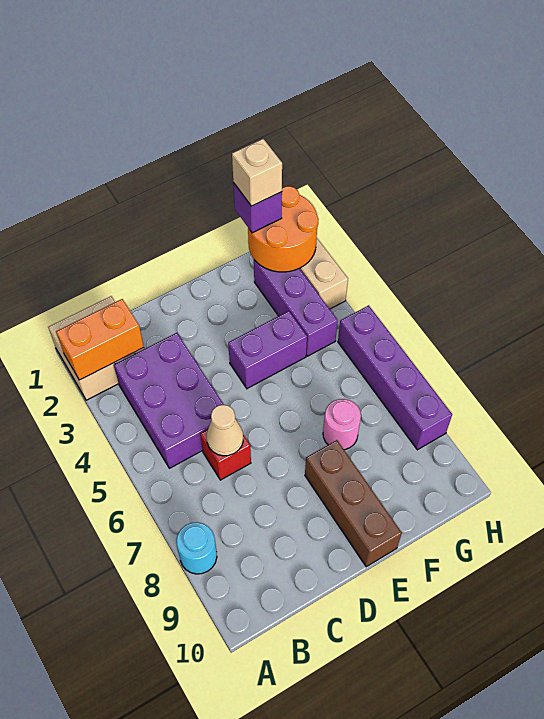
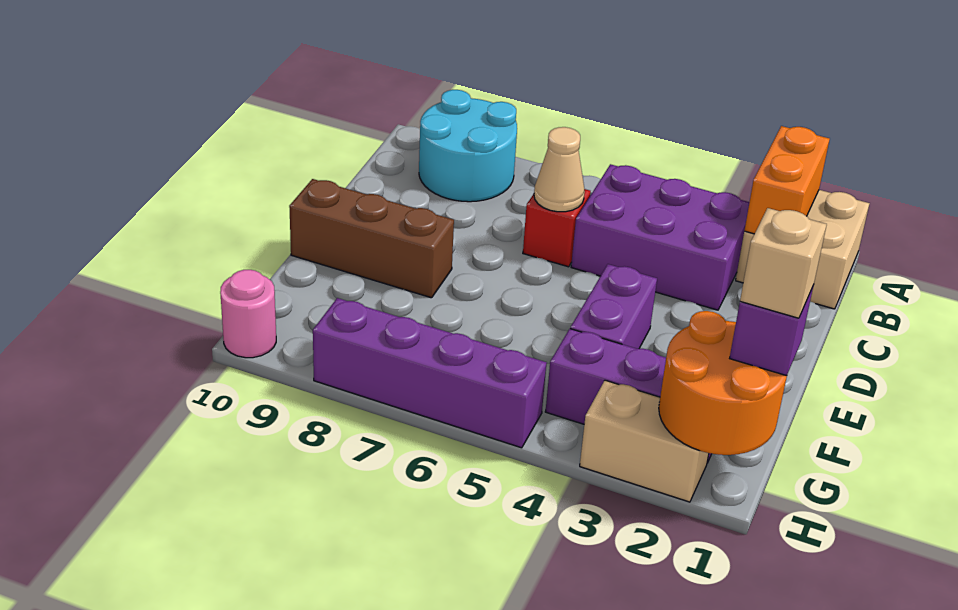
cyan round brick A8 level 1 -> cyan round brick A8:B9 level 1
pink round brick F7 level 1 -> pink round brick H10 level 1

